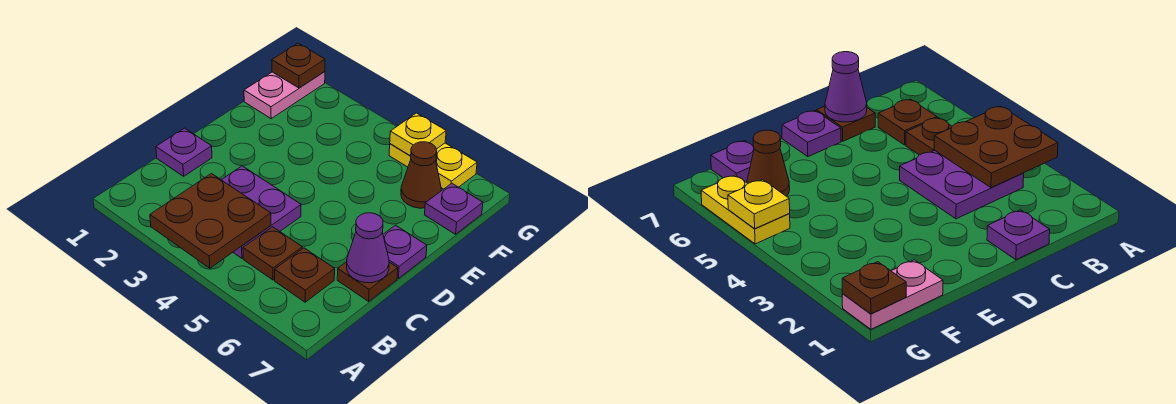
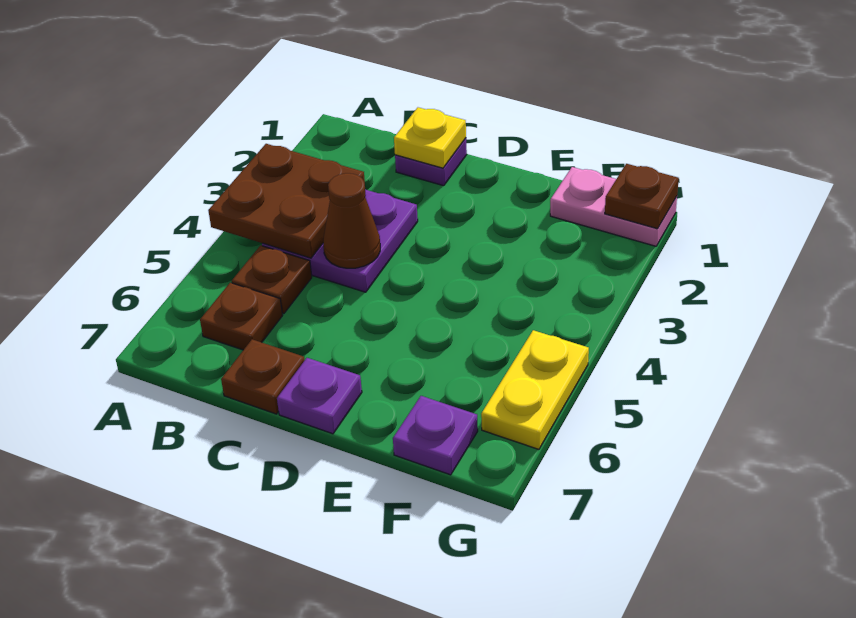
purple cone C7 level 2 -> none
brown cone F6 level 1 -> brown cone C4 level 2
yellow plate G5 level 2 -> yellow plate C1 level 2

